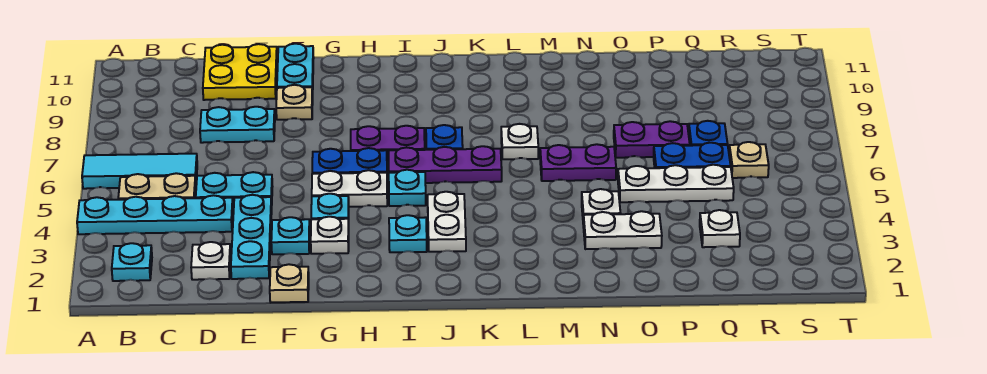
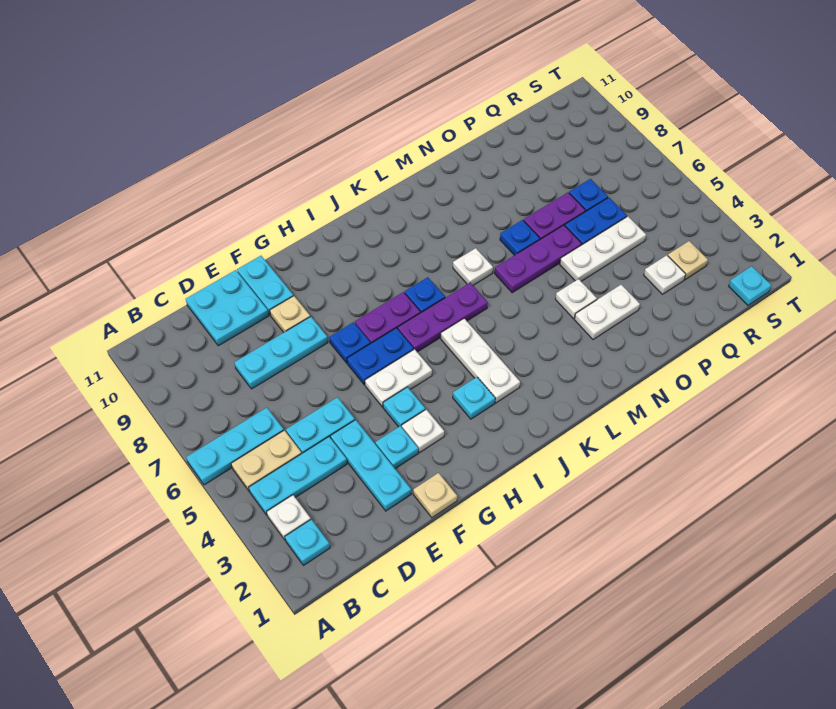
cyan plate A4:D4 level 1 -> cyan plate B4:D4 level 1
cyan tile A6:C6 level 1 -> cyan plate A6:C6 level 1
white plate D2 level 1 -> white plate B3 level 1
cyan plate D8:E8 level 1 -> cyan plate D8:F8 level 1
yellow plate D10:E11 level 1 -> cyan plate D10:E11 level 1
none -> blue plate G7 level 1
cyan plate I5 level 1 -> cyan plate S1 level 1
white plate J3:J4 level 1 -> white plate J3:J5 level 1
purple plate M6:N6 level 1 -> purple plate M6:O6 level 1
none -> blue plate N7 level 1
tan plate R6 level 1 -> tan plate R3 level 1

